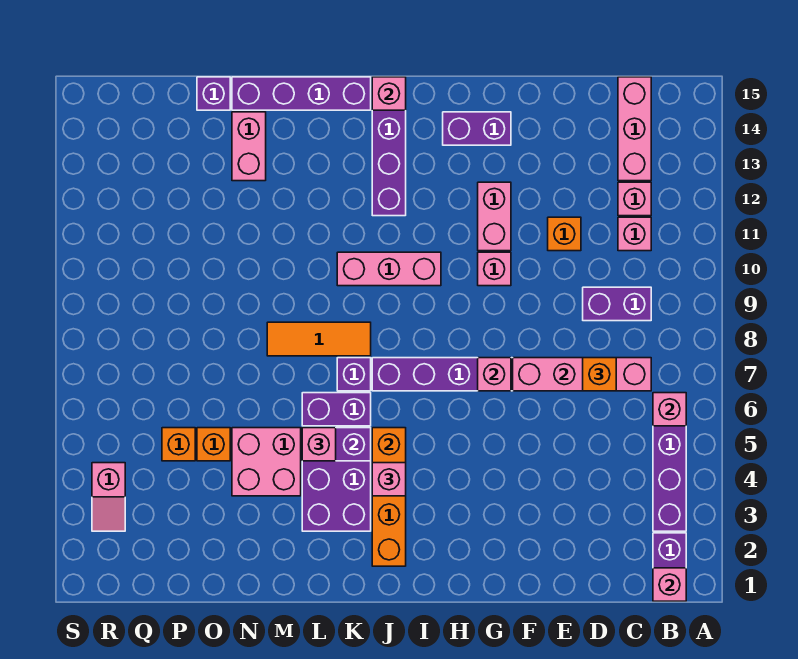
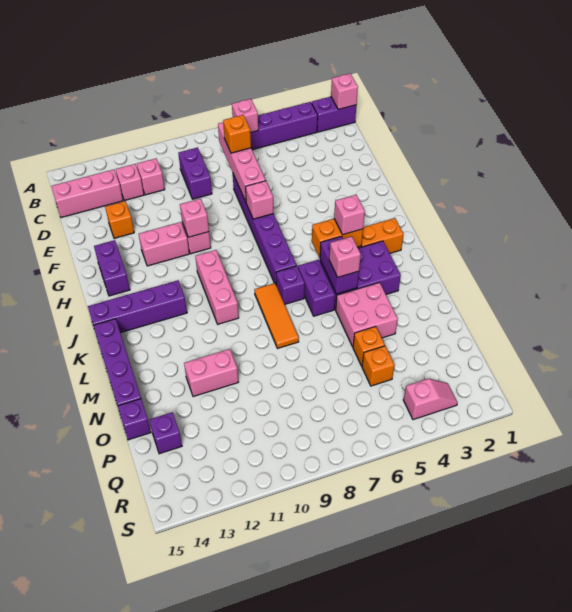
orange brick E11 level 1 -> orange brick E13 level 1
pink brick J15 level 2 -> pink brick G10 level 2
pink brick N13:N14 level 1 -> pink brick N11:N12 level 1
none -> purple brick P14 level 1

